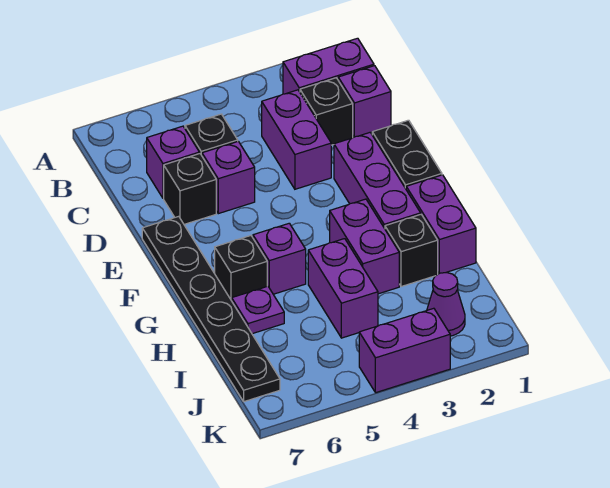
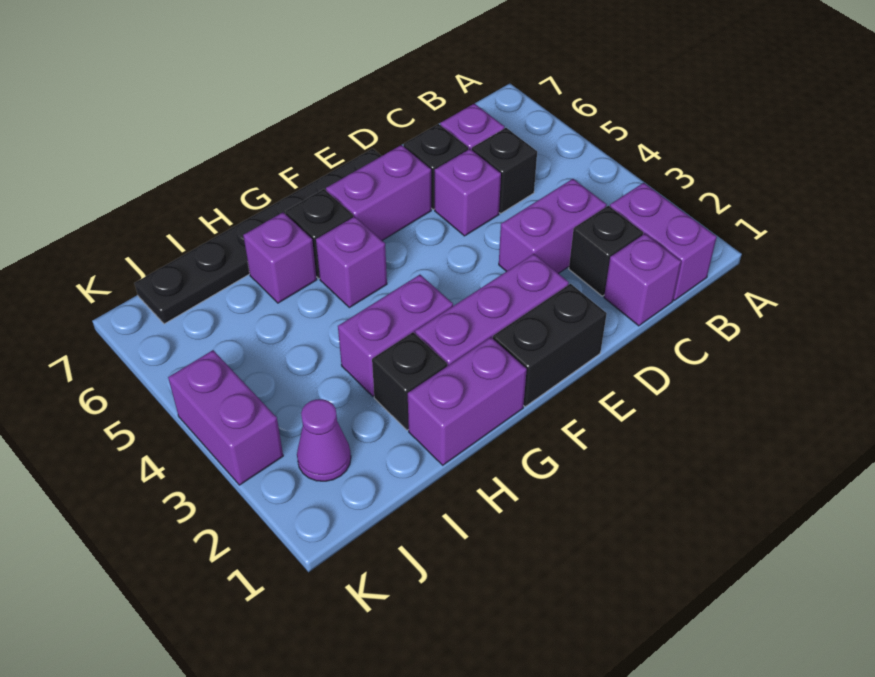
purple brick H4:I4 level 1 -> purple brick E6:F6 level 1
purple plate H6 level 1 -> purple brick H6 level 1

